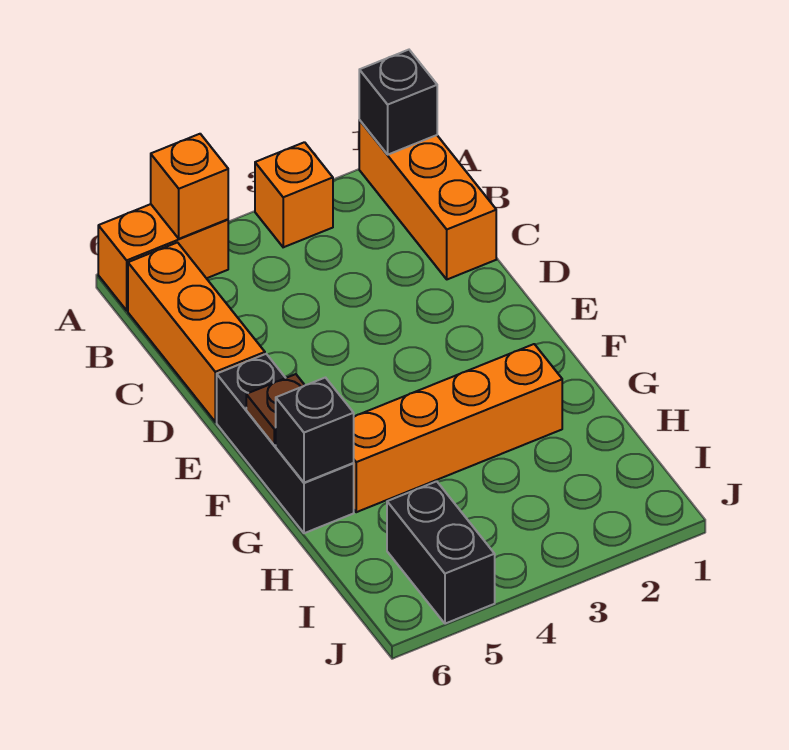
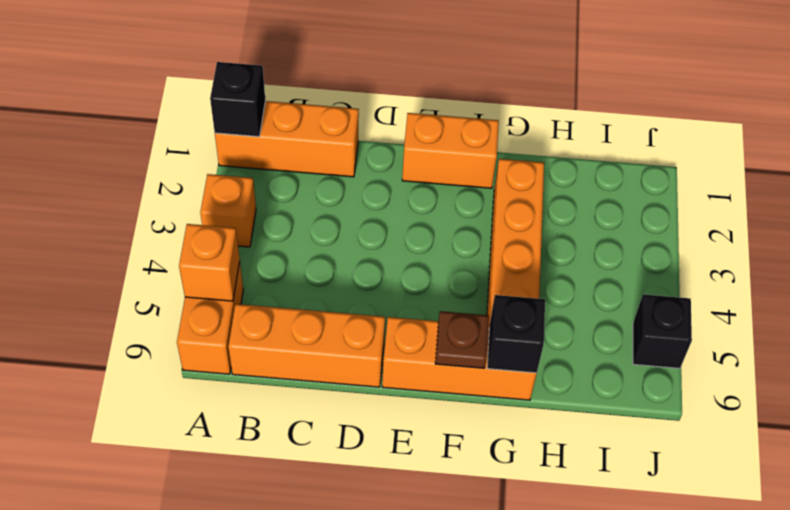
none -> orange brick E1:F1 level 1
black brick E6:G6 level 1 -> orange brick E6:G6 level 1
black brick I5:J5 level 1 -> black brick J5 level 1

